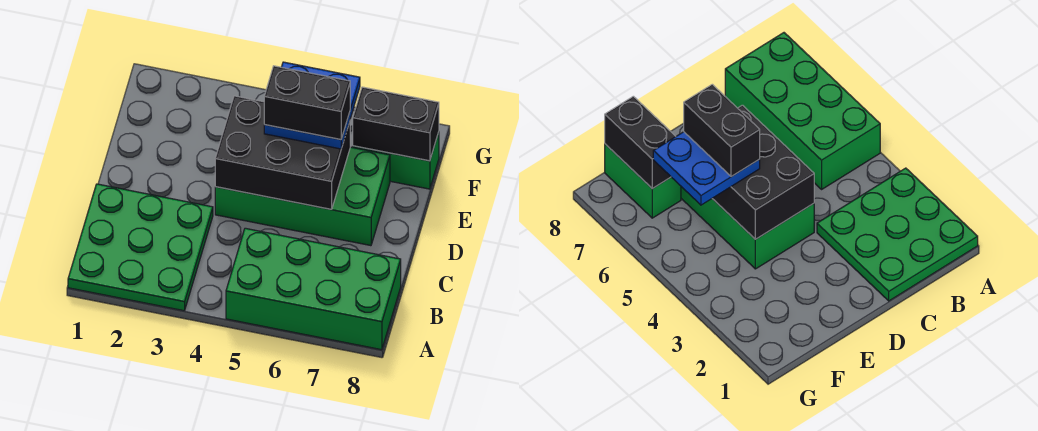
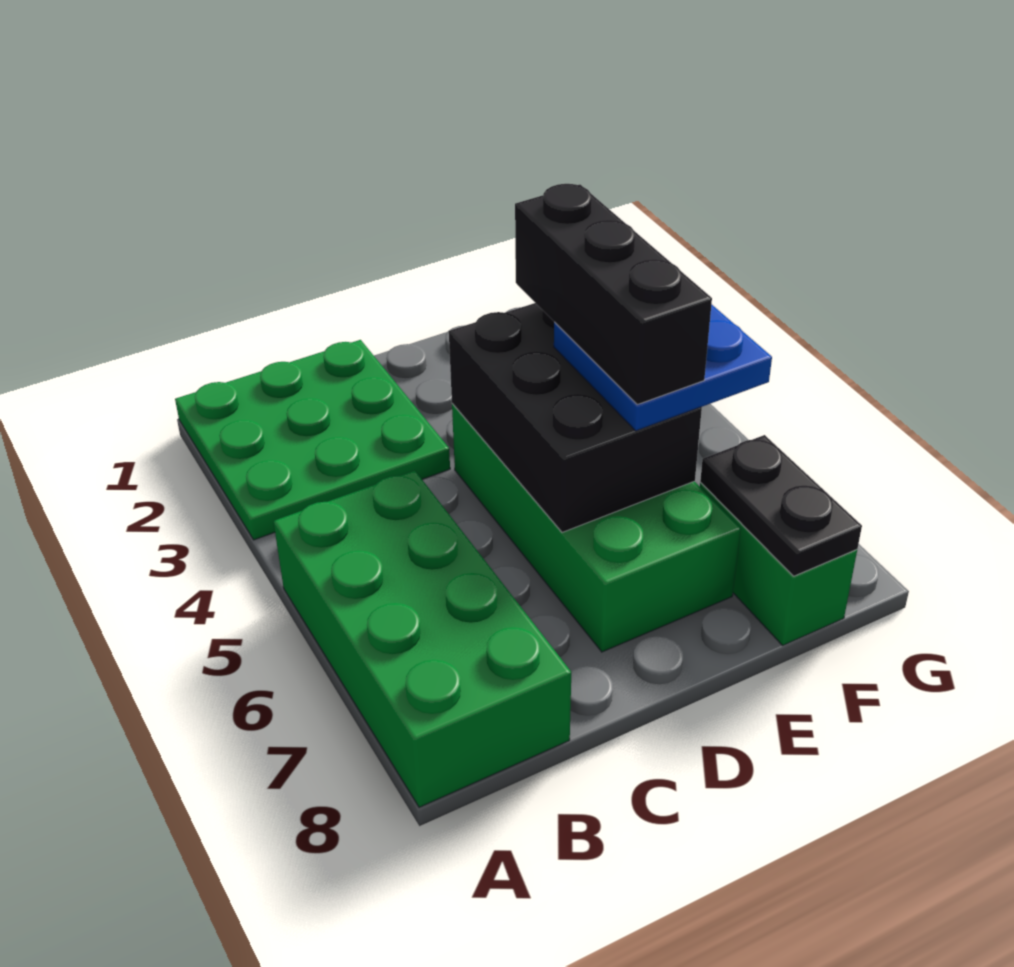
black brick E5:E6 level 4 -> black brick E4:E6 level 4
black brick F7:F8 level 2 -> black plate F7:F8 level 2

